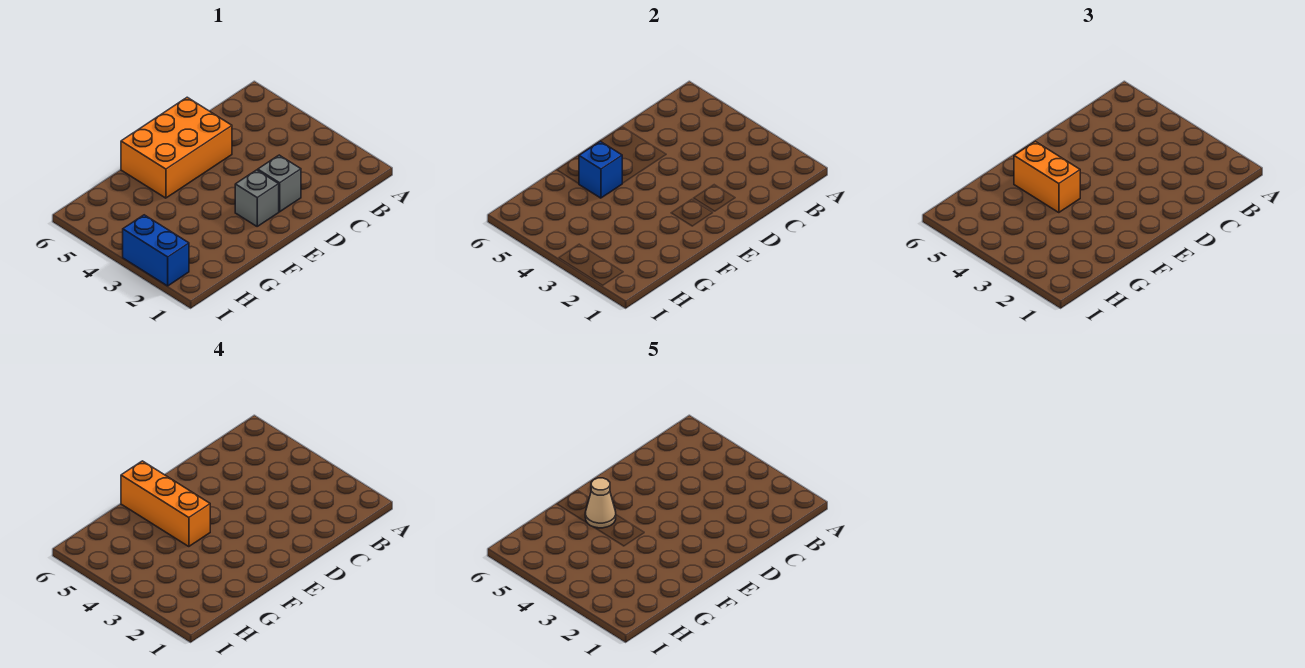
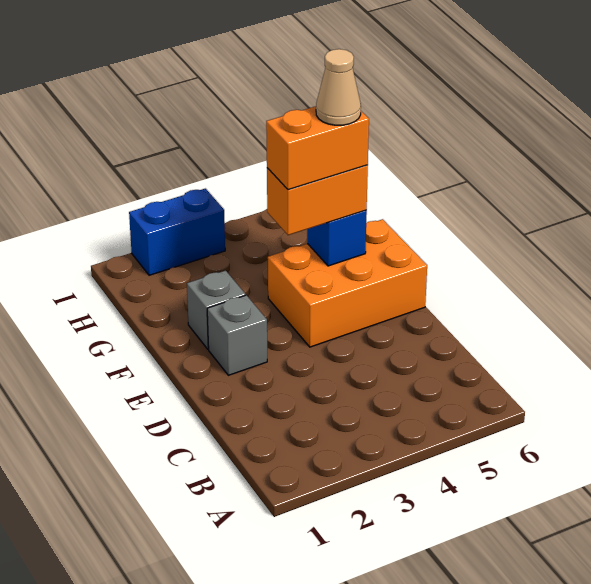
grey brick D2 level 1 -> grey brick F2 level 1
orange brick D5:F6 level 1 -> orange brick E4:F6 level 1
orange brick F4:F6 level 4 -> orange brick F4:F5 level 4

